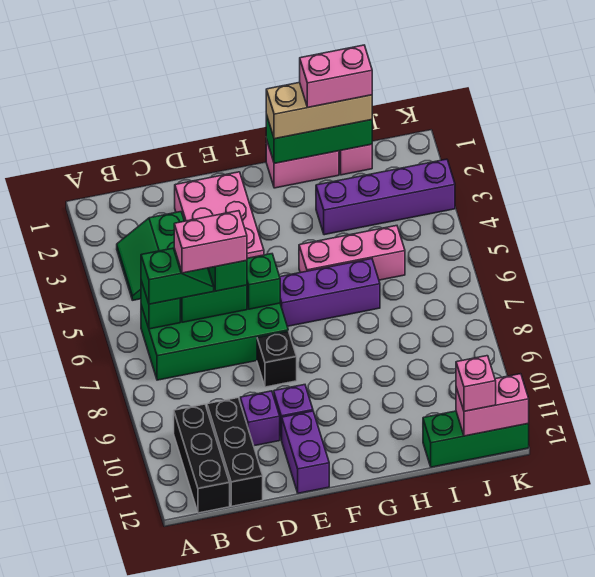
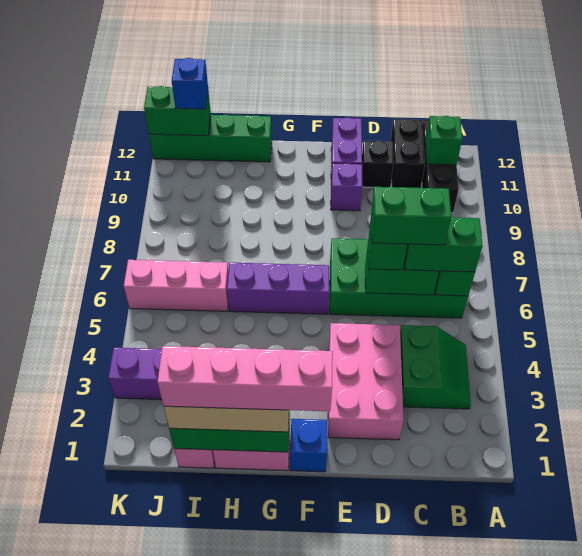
green slope B6:C6 level 3 top B -> green brick B6:C6 level 3
pink brick C6:D6 level 4 -> green brick C6:D6 level 4
black brick C10:C12 level 1 -> black brick C11:C12 level 1
purple brick D10 level 1 -> none
green brick E6 level 2 -> green brick B11 level 2
black brick E8 level 1 -> black brick D11 level 1
none -> blue brick F1 level 1
pink brick G5:I5 level 1 -> pink brick I6:K6 level 1
pink brick H1:I1 level 4 -> pink brick F1:I1 level 4
green brick I12:K12 level 1 -> green brick H12:K12 level 1
pink brick J12:K12 level 2 -> green brick J12:K12 level 2
pink brick J12 level 3 -> blue brick J12 level 3

